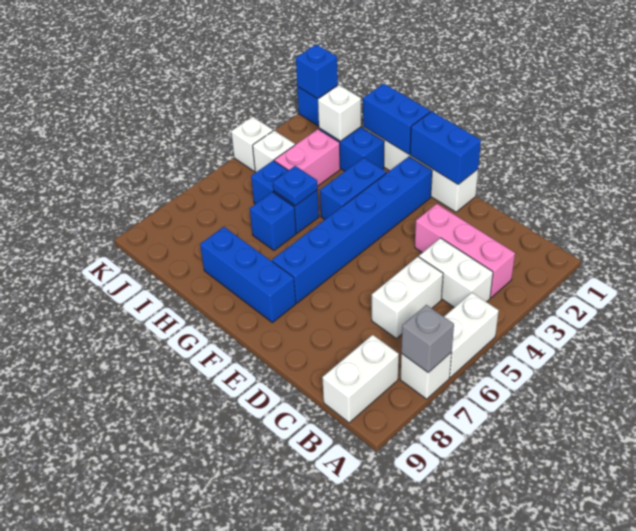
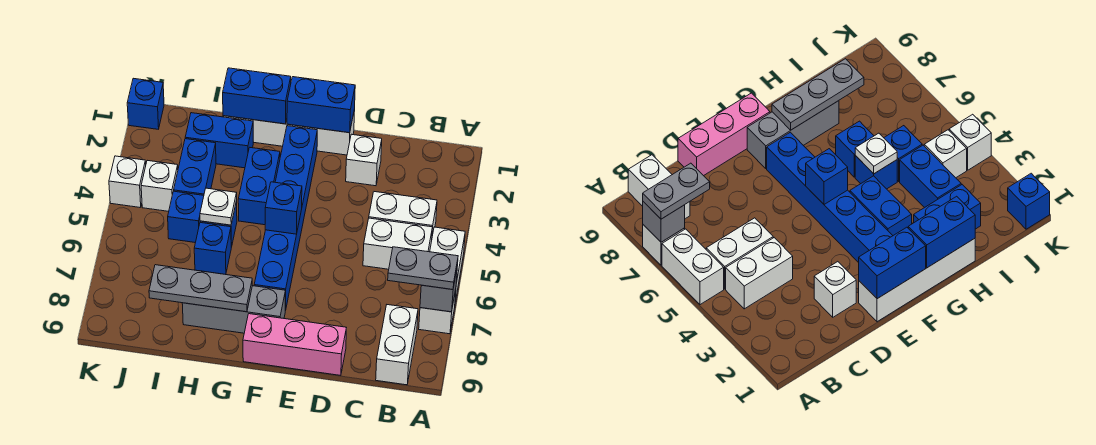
none -> grey plate A7:B7 level 3
pink brick B3:D3 level 1 -> pink brick D9:F9 level 1
white brick C5:C6 level 1 -> white brick B5:C5 level 1
blue brick F8:H8 level 1 -> grey brick F8:H8 level 1
none -> grey plate G8:I8 level 2
blue plate H5 level 2 -> white plate H5 level 2
white brick I2 level 2 -> white brick D2 level 1
pink brick I3:I4 level 1 -> blue brick I3:I4 level 1
blue brick K1 level 2 -> blue brick F5 level 2

